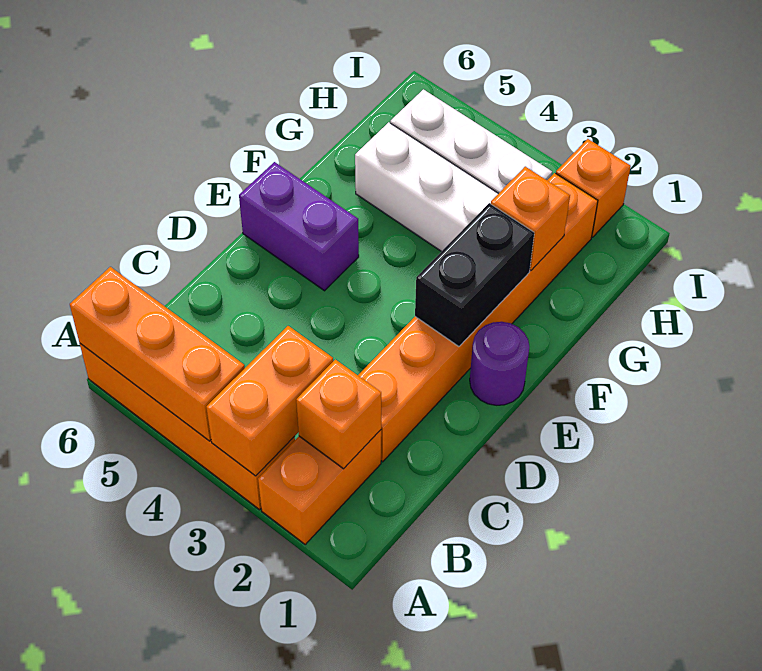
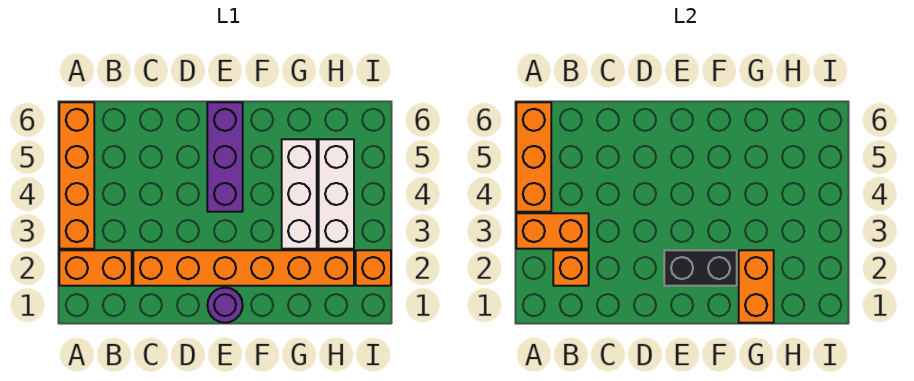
purple brick E5:E6 level 1 -> purple brick E4:E6 level 1
orange brick G2 level 2 -> orange brick G1:G2 level 2

